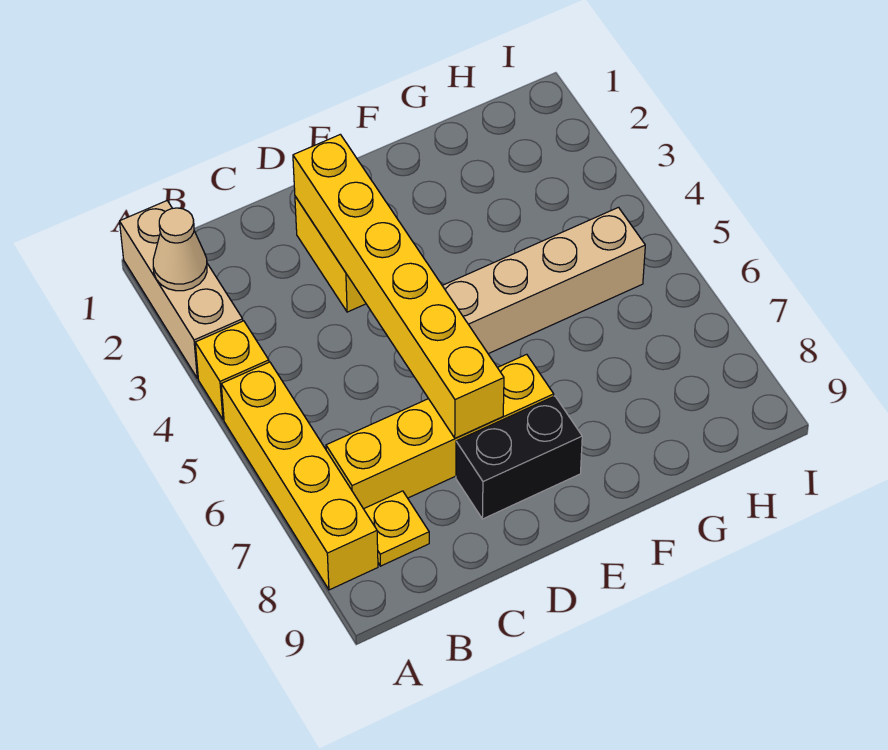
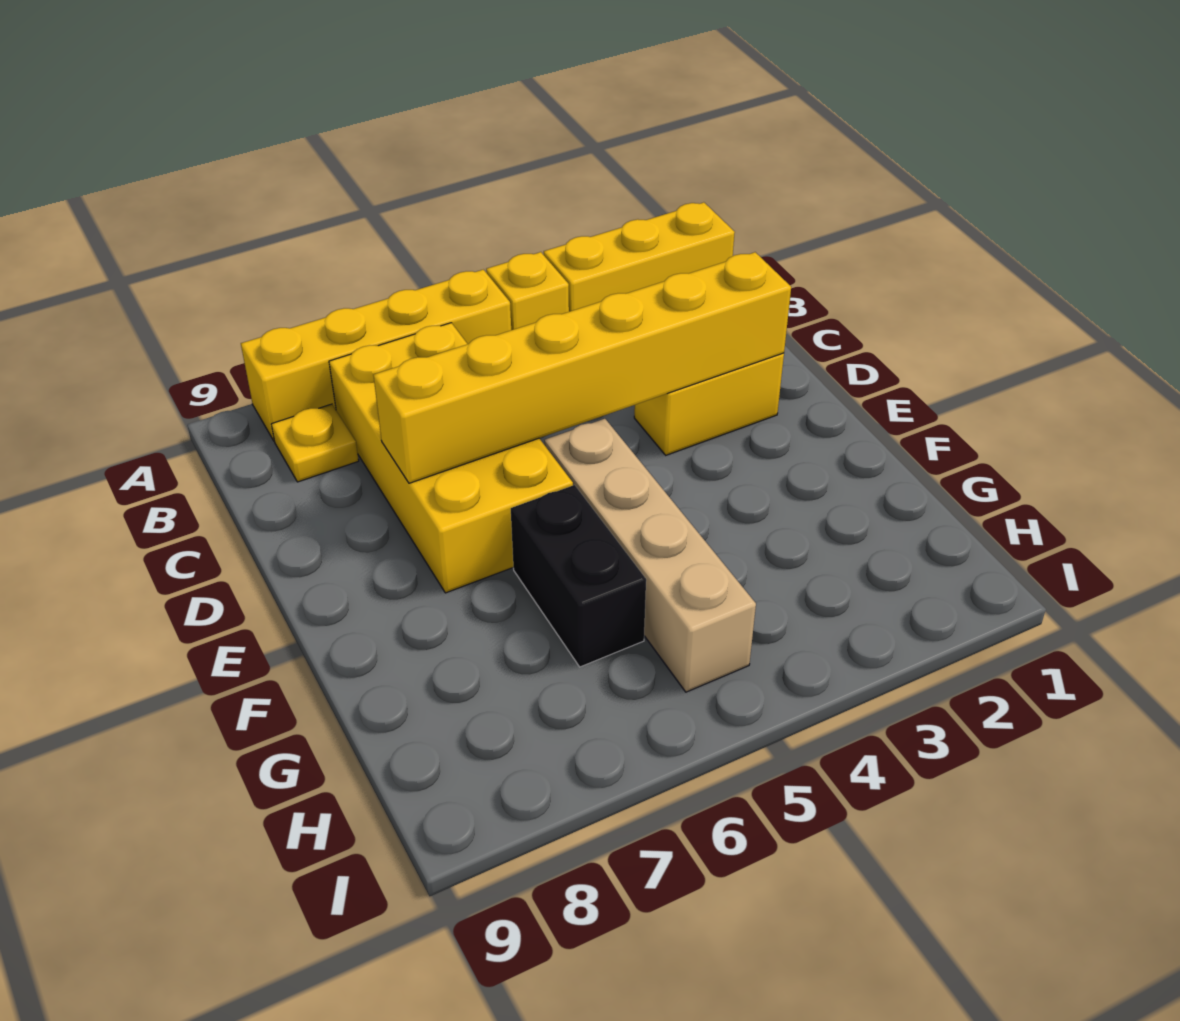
tan brick A1:A3 level 1 -> yellow brick A1:A3 level 1
tan cone A2 level 2 -> none
yellow brick B7:E7 level 1 -> yellow brick B6:E7 level 1
black brick D8:E8 level 1 -> black brick F6:G6 level 1

